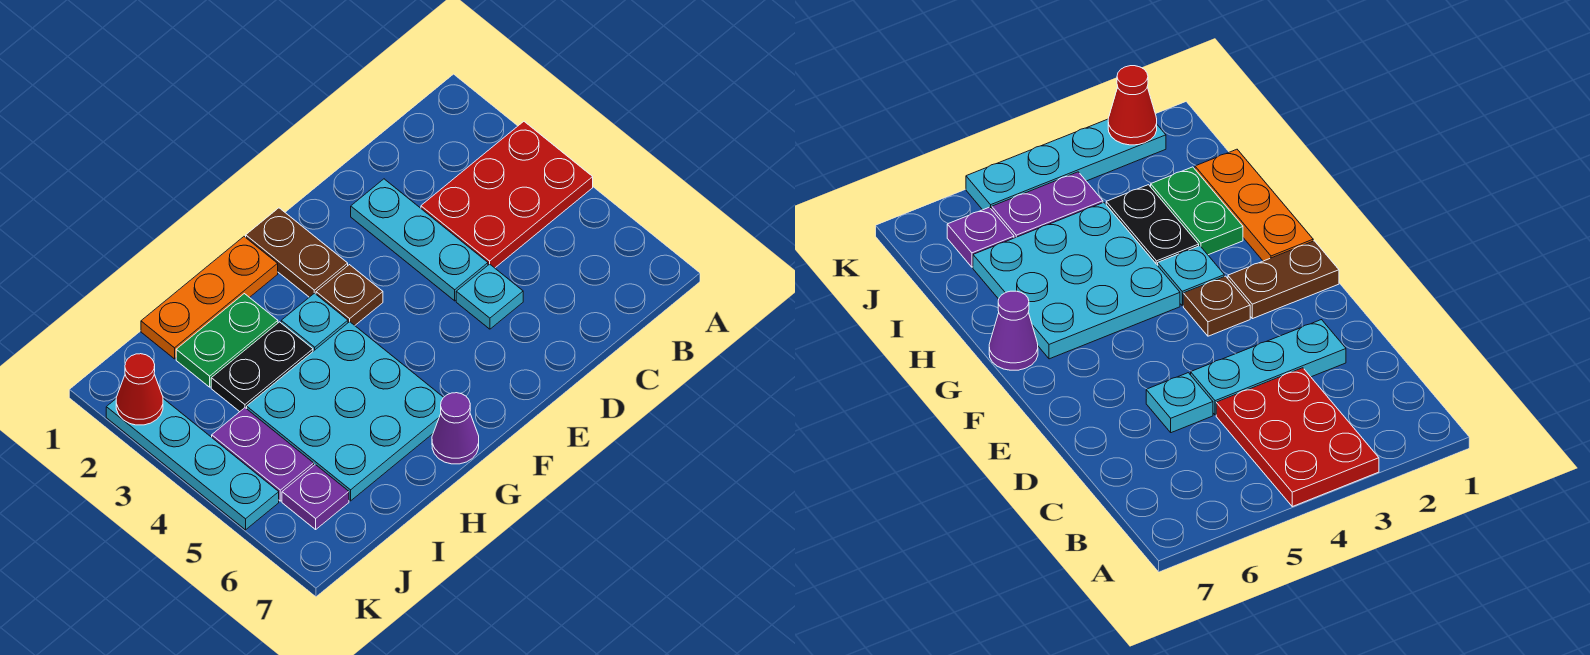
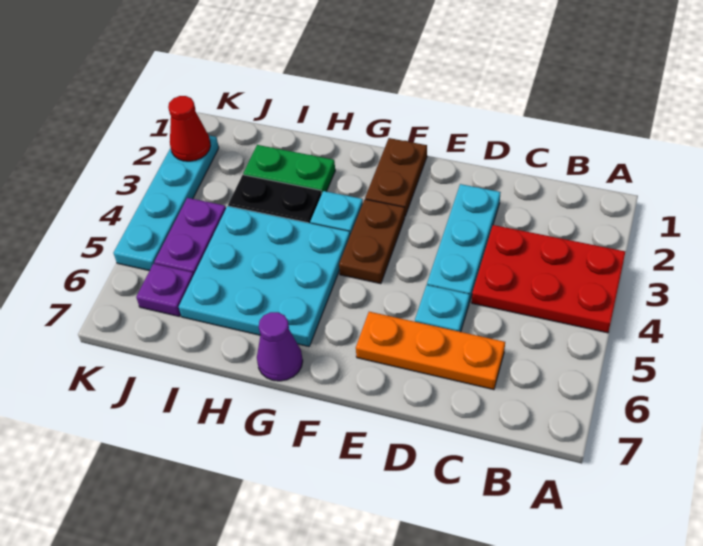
brown plate F3 level 1 -> brown plate F3:F4 level 1
orange plate G1:I1 level 1 -> orange plate C6:E6 level 1

